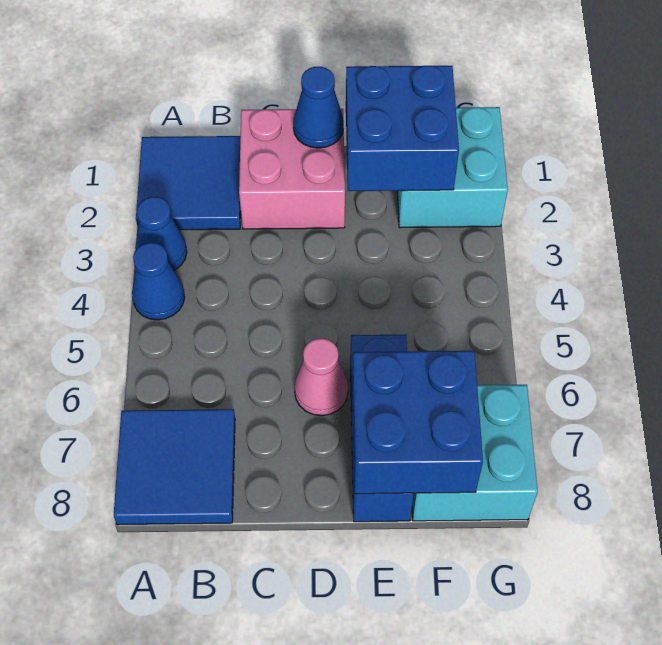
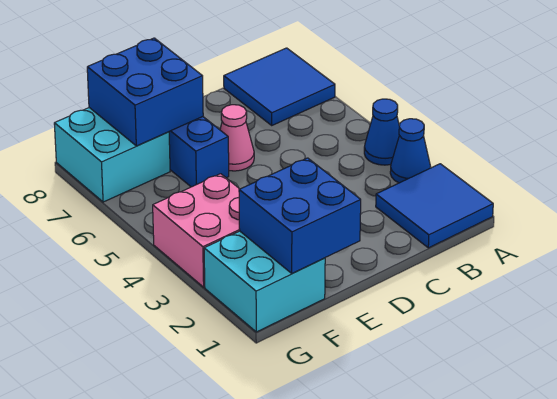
pink brick C1:D2 level 1 -> pink brick F3:G4 level 1
blue cone D1 level 2 -> none

